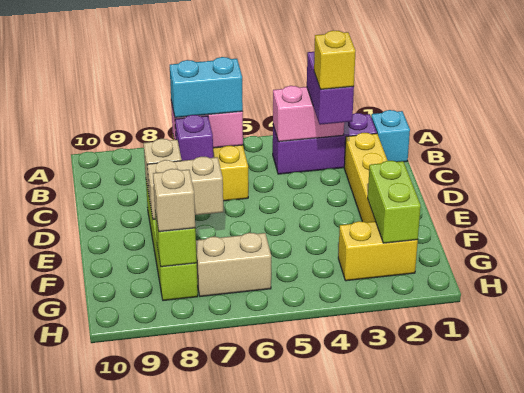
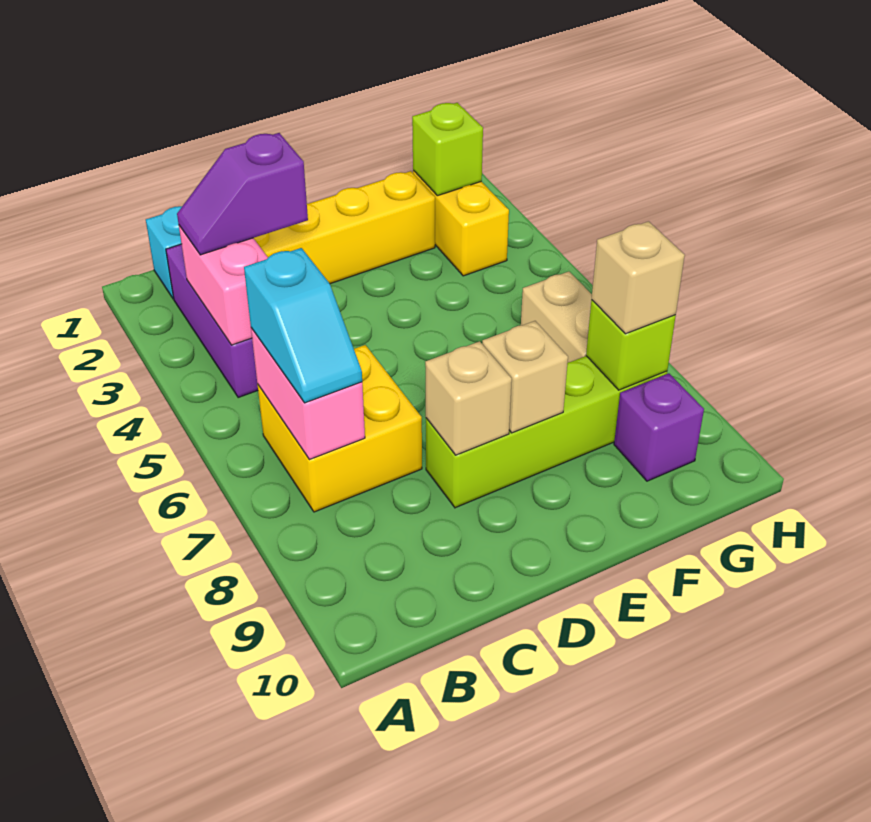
purple brick B3:C3 level 3 -> purple slope B3:C3 level 3 top C
cyan brick B6:B7 level 3 -> cyan slope B6:B7 level 3 top 6
yellow brick C3 level 4 -> none
purple brick C7 level 2 -> purple brick G9 level 1
tan brick E7:E8 level 2 -> tan brick E8 level 2
lime brick F2:G2 level 2 -> lime brick G2 level 2

